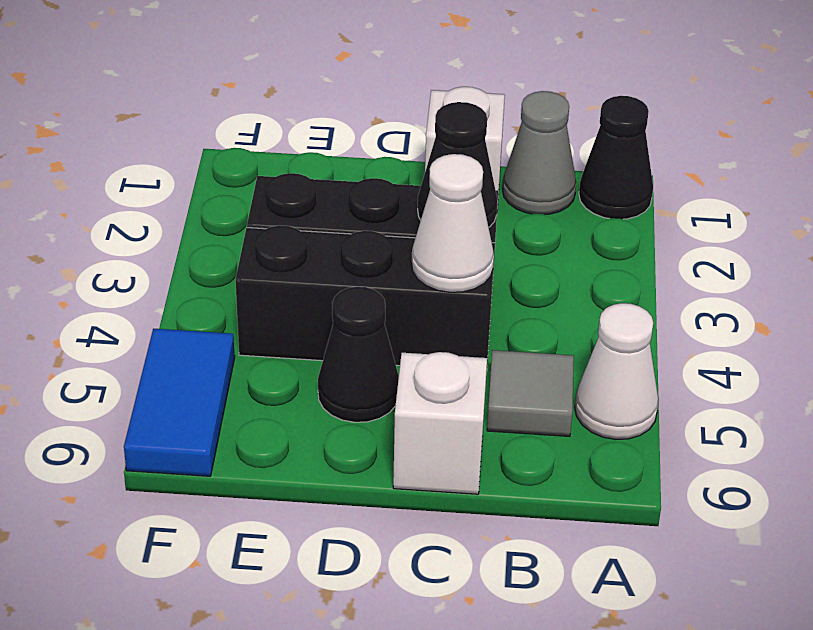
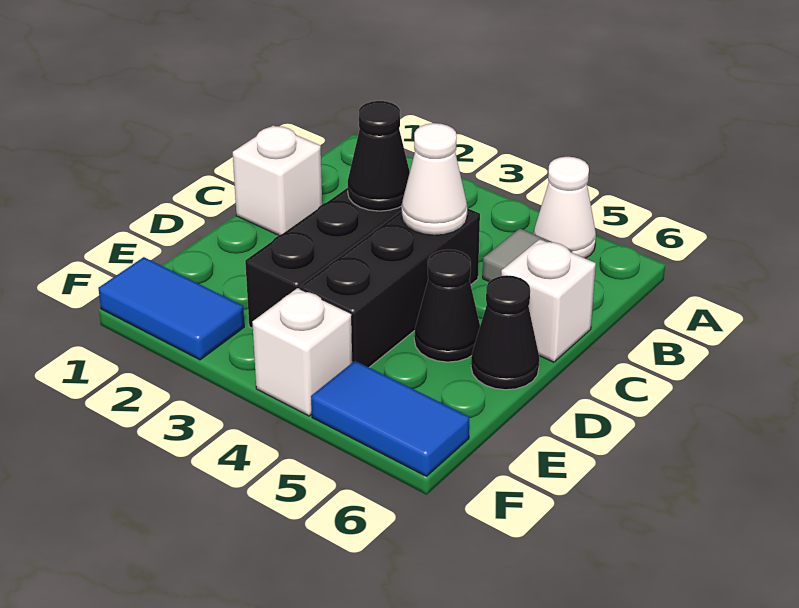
black cone A1 level 1 -> black cone D6 level 1
grey cone B1 level 1 -> none
none -> blue tile F1:F2 level 1
none -> white brick F4 level 1

